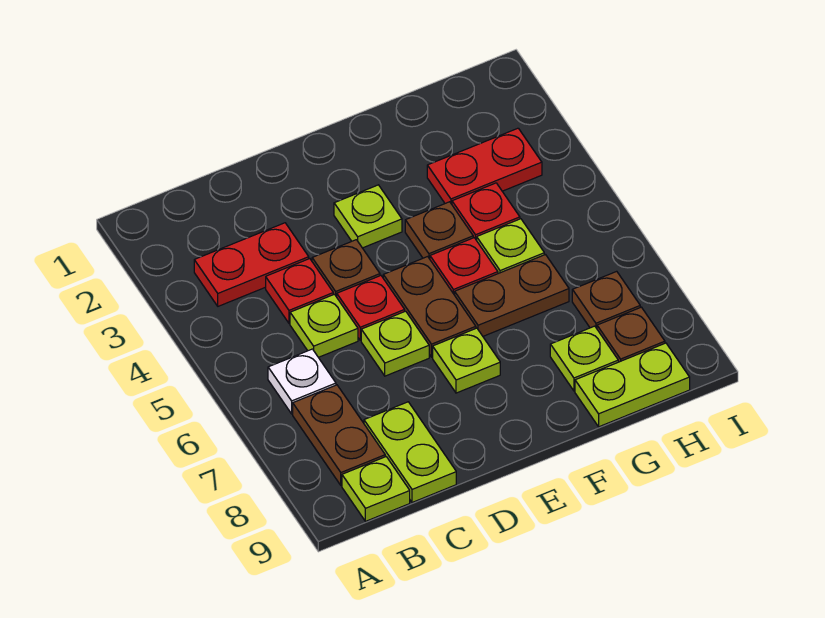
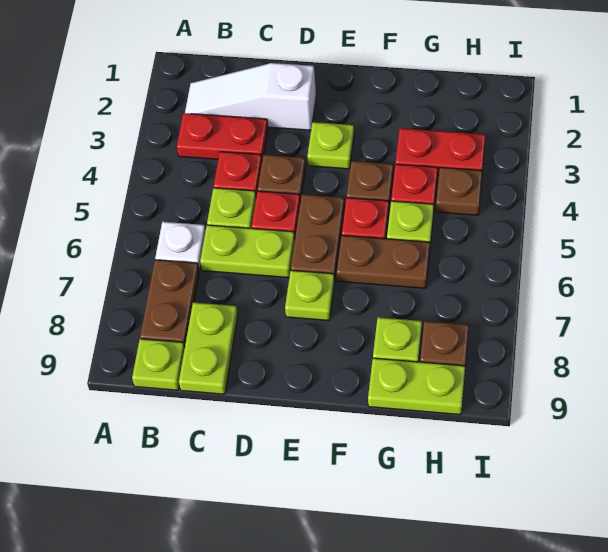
none -> white slope B2:D2 level 1 top D
lime plate D6 level 1 -> lime plate C6:D6 level 1
brown plate H7 level 1 -> brown plate H4 level 1

